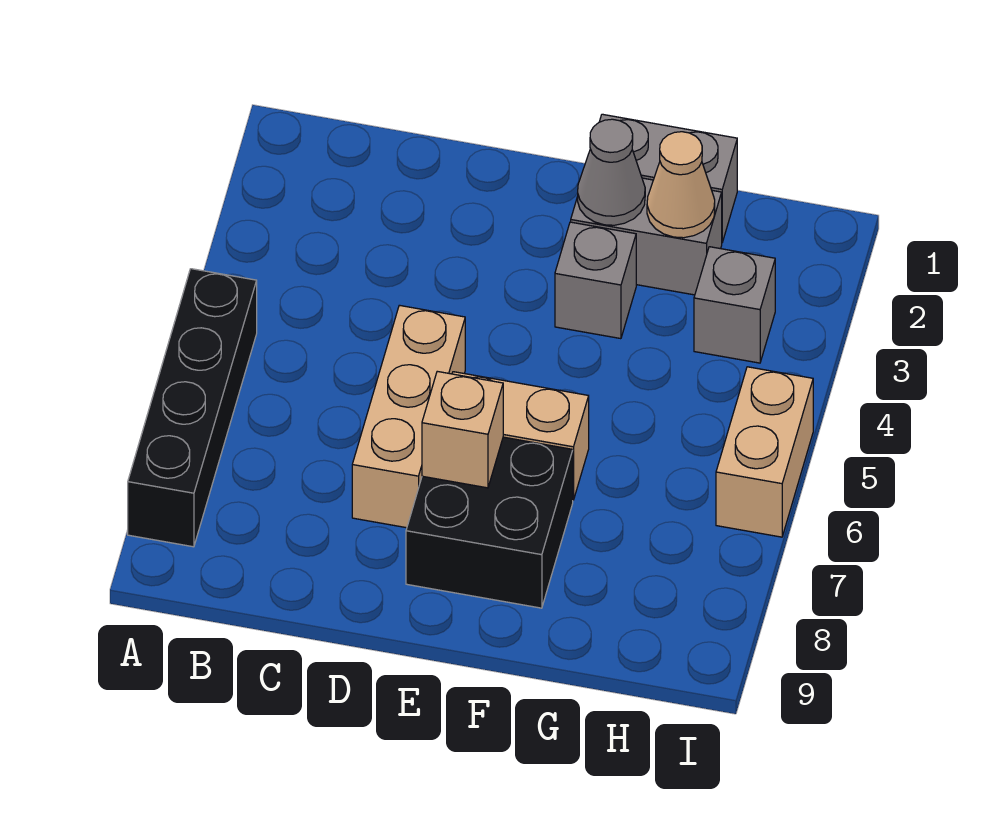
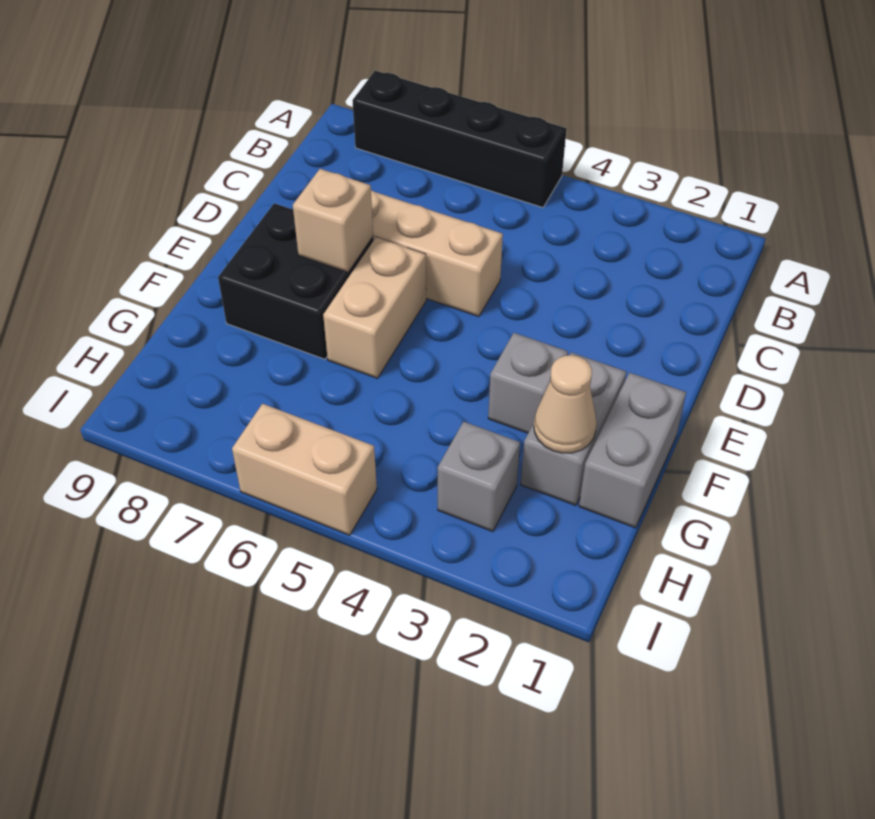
grey cone F2 level 2 -> none

